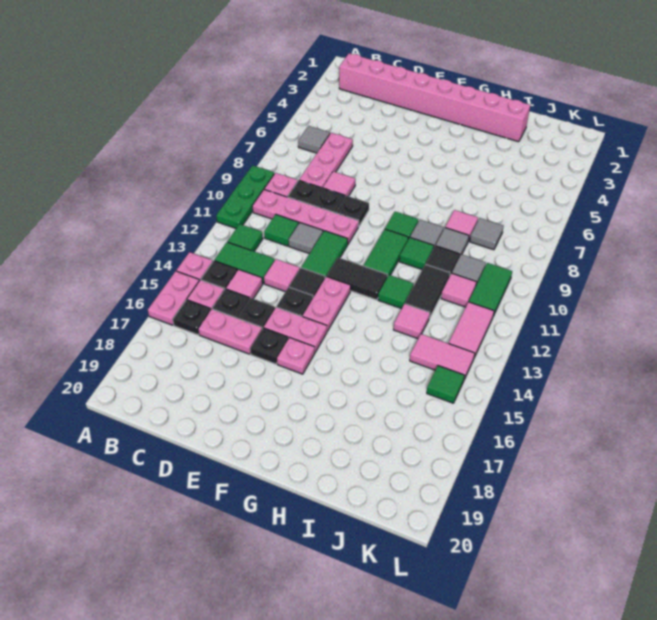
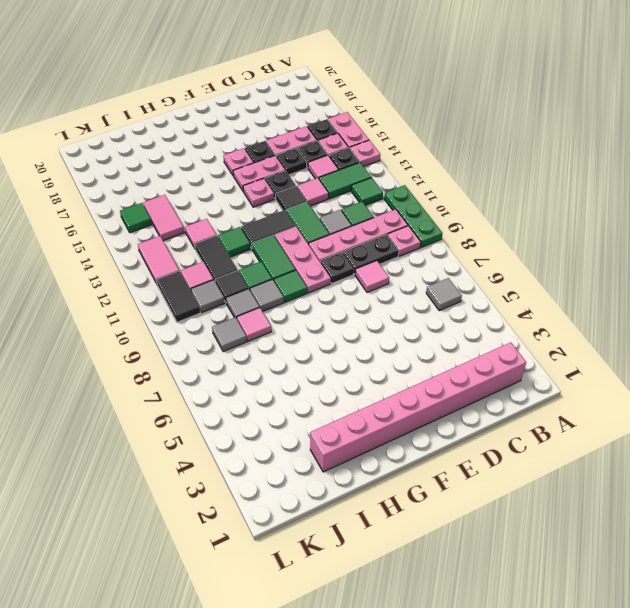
pink plate C6:C8 level 1 -> pink plate F9:F11 level 1
pink plate F13:F14 level 1 -> pink plate F14 level 1
pink tile J14:K14 level 1 -> pink tile J14:J15 level 1
green tile K10:K11 level 1 -> black tile K10:K11 level 1

